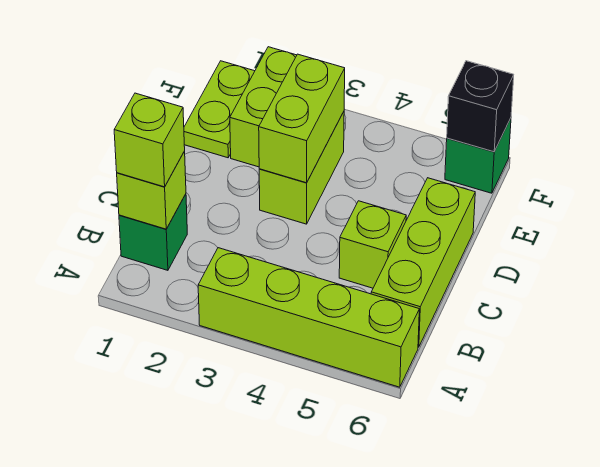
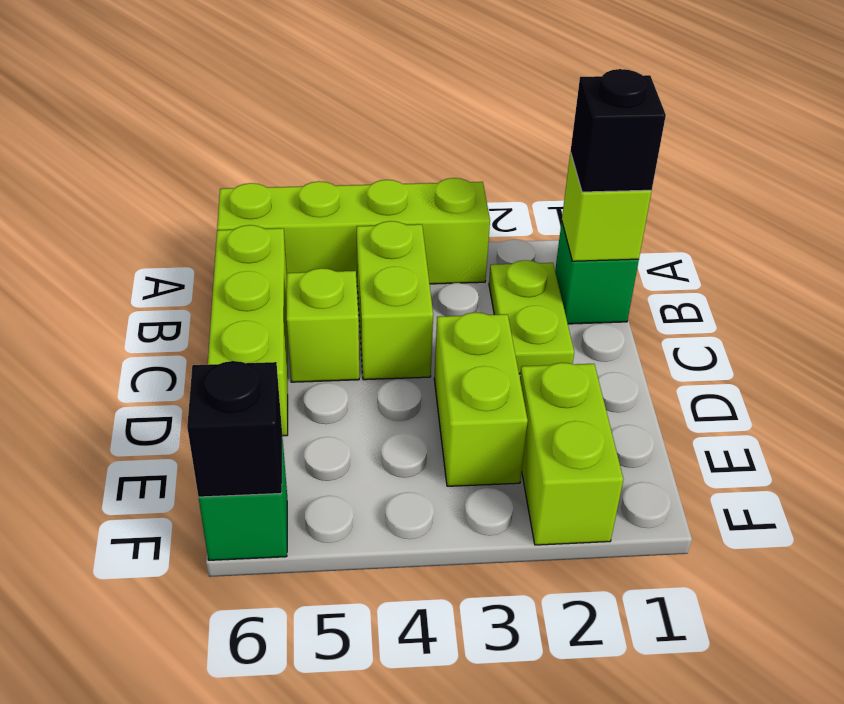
lime brick B1 level 3 -> black brick B1 level 3
lime brick D3:E3 level 2 -> lime brick B4:C4 level 1
lime plate E1:F1 level 1 -> lime plate B2:C2 level 1

